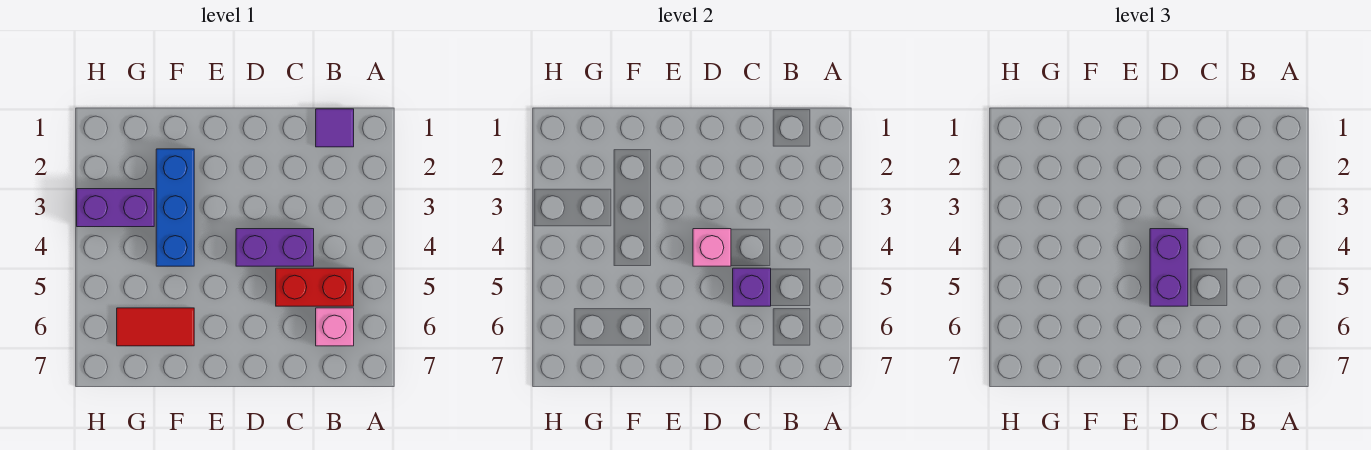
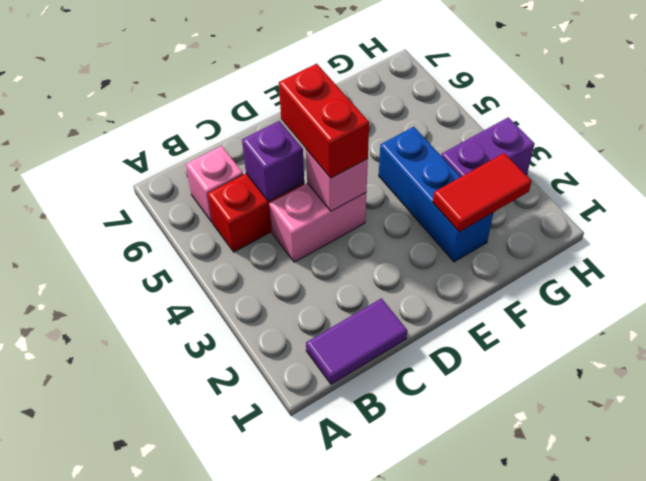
purple tile B1 level 1 -> purple tile B1:C1 level 1
purple brick C4:D4 level 1 -> pink brick C4:D4 level 1
purple brick D4:D5 level 3 -> red brick D4:D5 level 3
red tile F6:G6 level 1 -> red tile F2:G2 level 2

